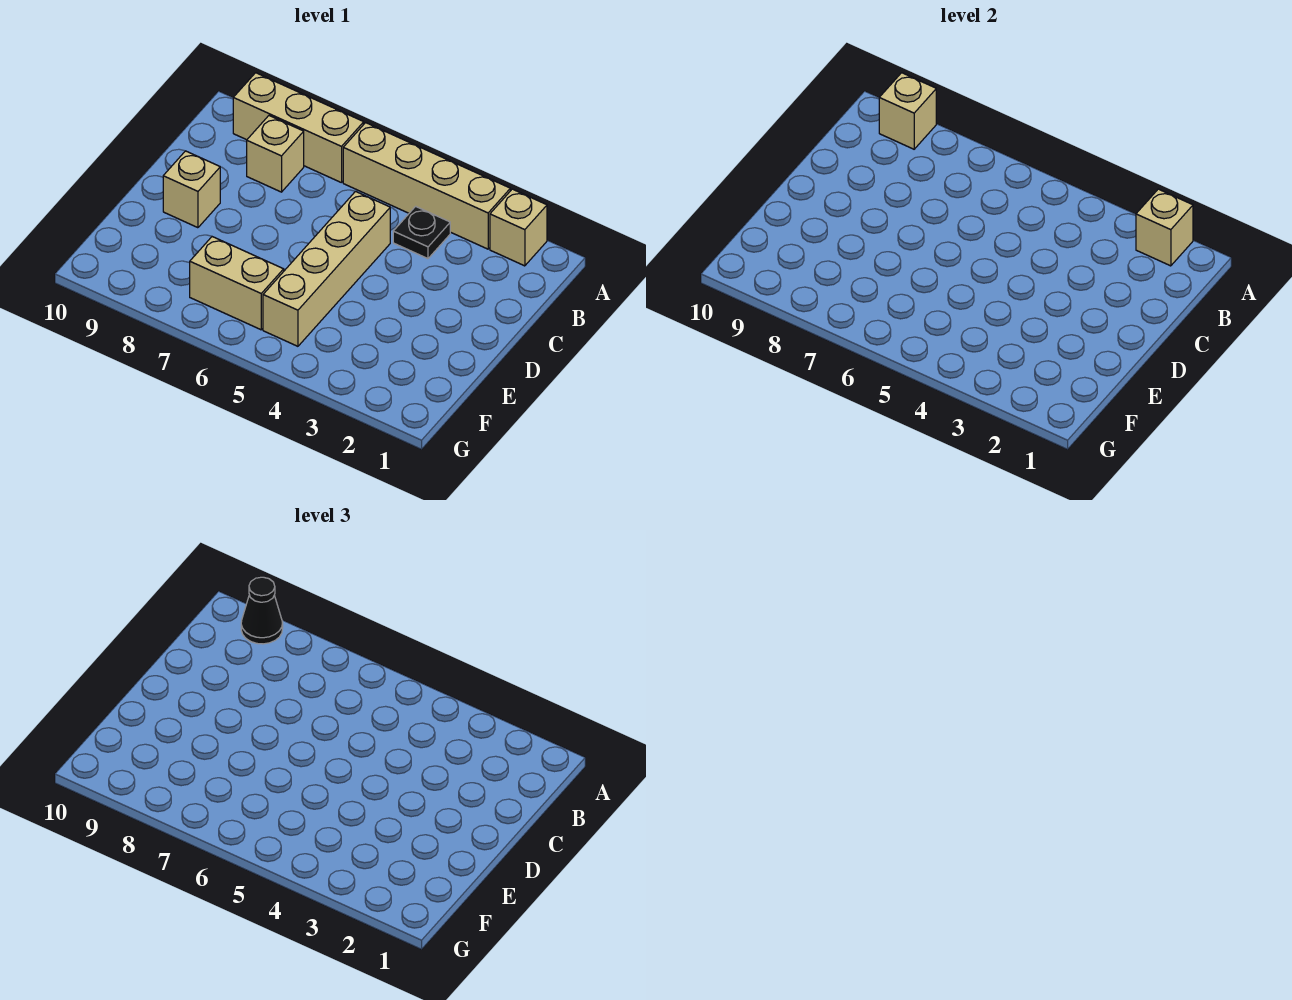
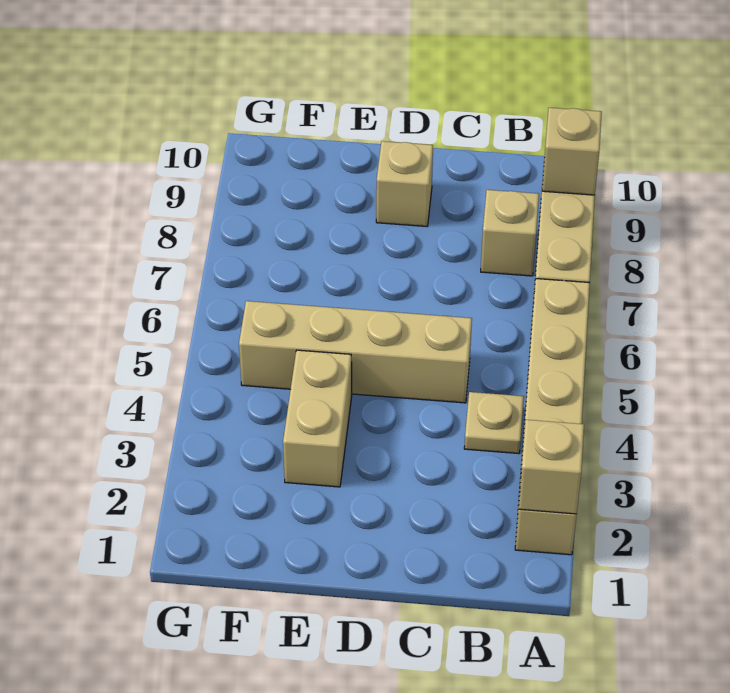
black cone A9 level 3 -> none
black plate B4 level 1 -> tan plate B4 level 1
tan brick F6:F7 level 1 -> tan brick E3:E4 level 1

